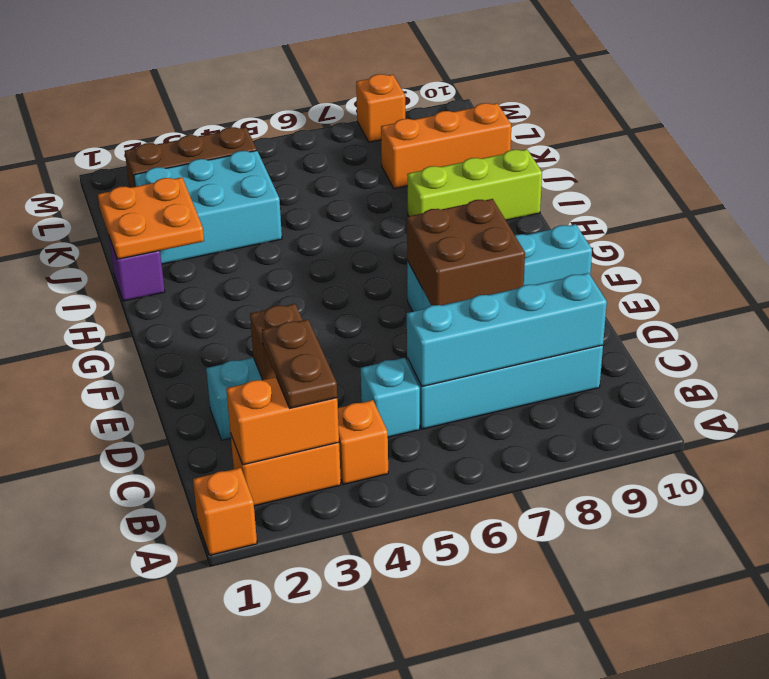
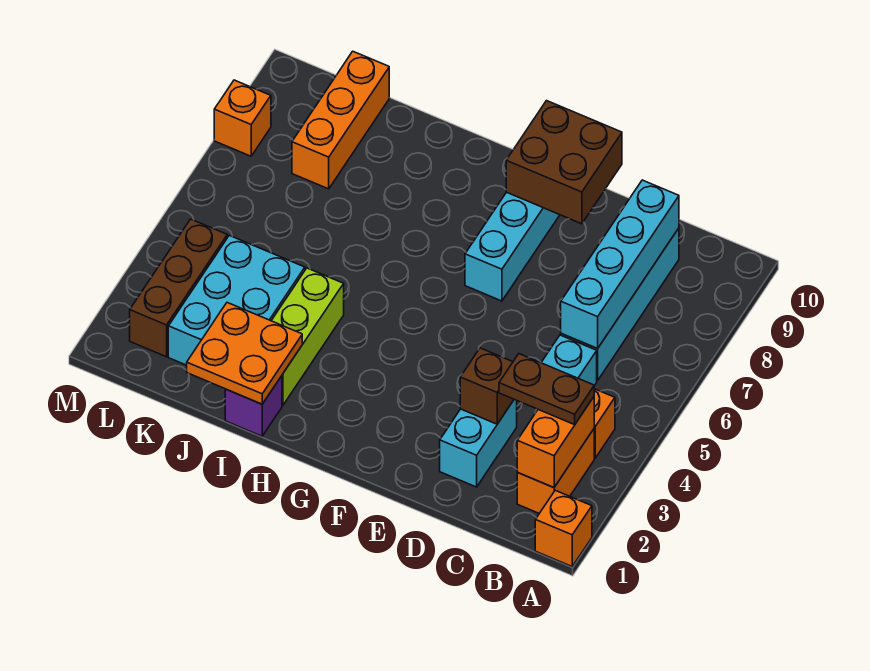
brown brick E7:F8 level 2 -> brown brick E9:F10 level 2
lime brick I8:I10 level 1 -> lime brick I2:I4 level 1

